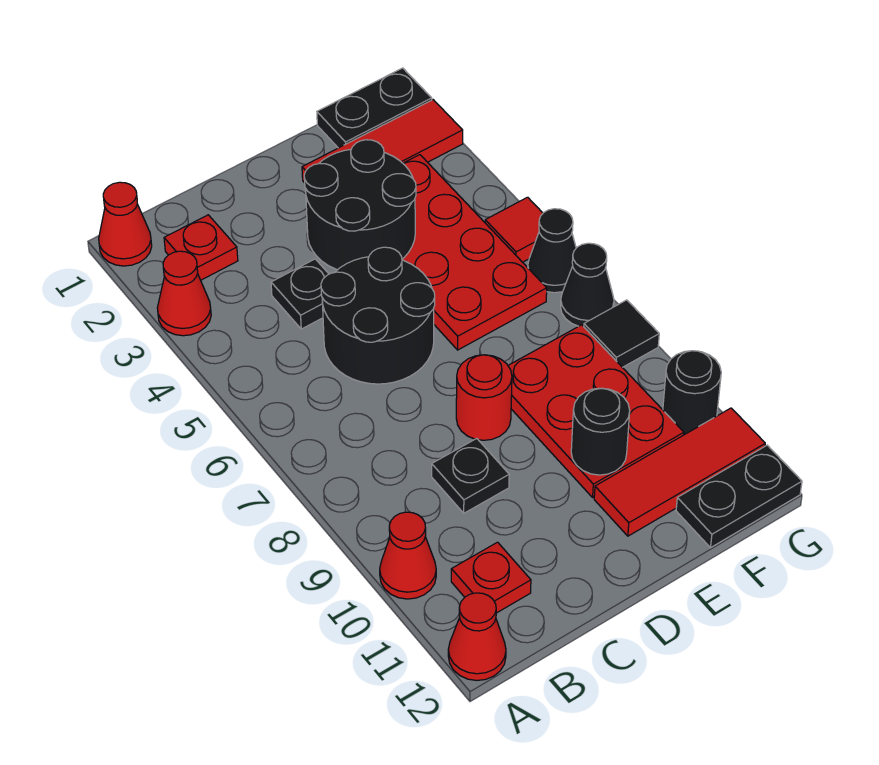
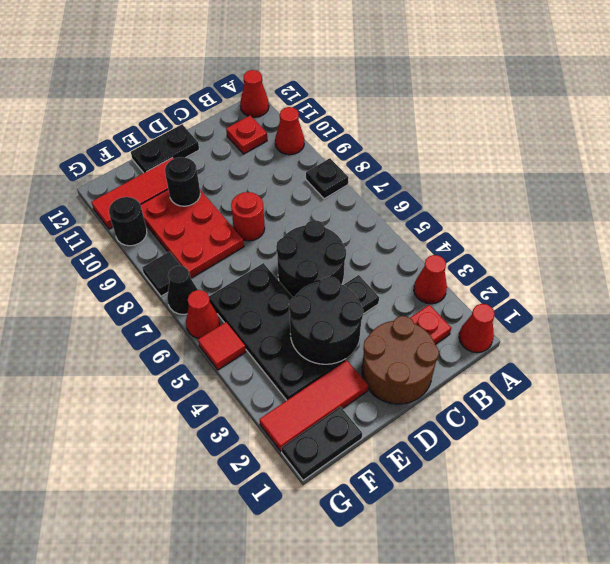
none -> brown round brick C1:D2 level 1
black plate C9 level 1 -> black plate A8 level 1
red plate E3:F6 level 1 -> black plate E3:F6 level 1
black plate F12:G12 level 1 -> black plate D12:E12 level 1
black cone G6 level 1 -> red cone G6 level 1

